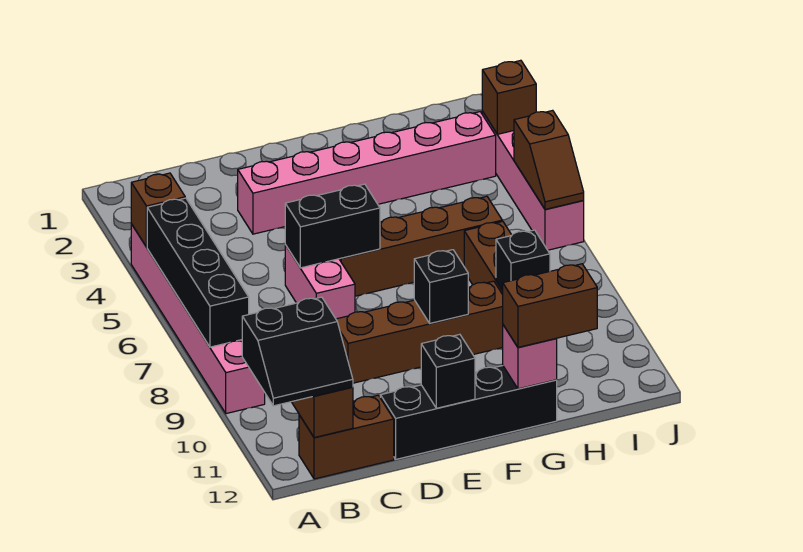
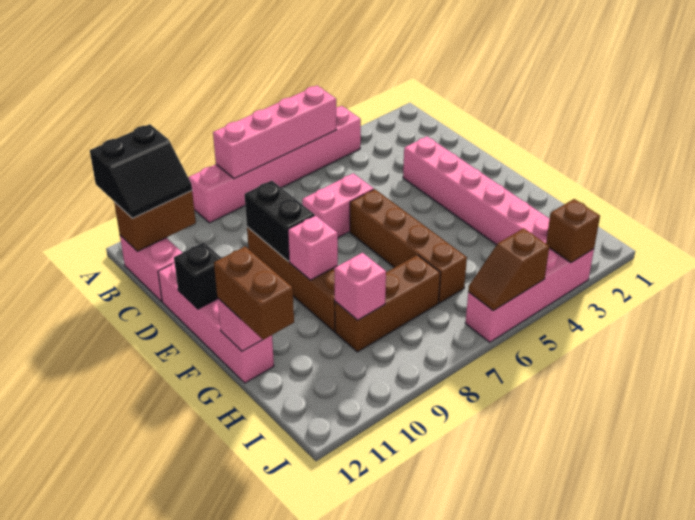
brown brick A4 level 2 -> none
black brick A5:A8 level 2 -> pink brick A5:A8 level 2
black slope A11:B12 level 3 top 11 -> black slope A11:B12 level 3 top A
brown brick B12:C12 level 1 -> pink brick B12:C12 level 1
black brick D6:E6 level 2 -> black brick D9:E9 level 2
black brick D12:G12 level 1 -> pink brick D12:G12 level 1
black brick F9 level 2 -> pink brick F9 level 2
black brick H9 level 2 -> pink brick H9 level 2

